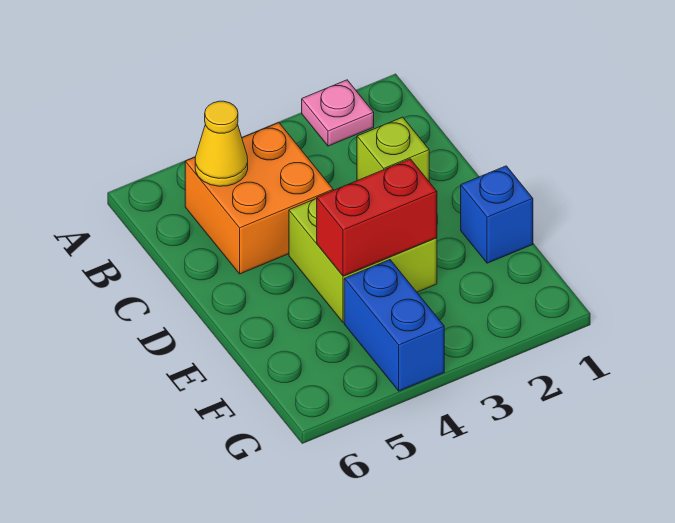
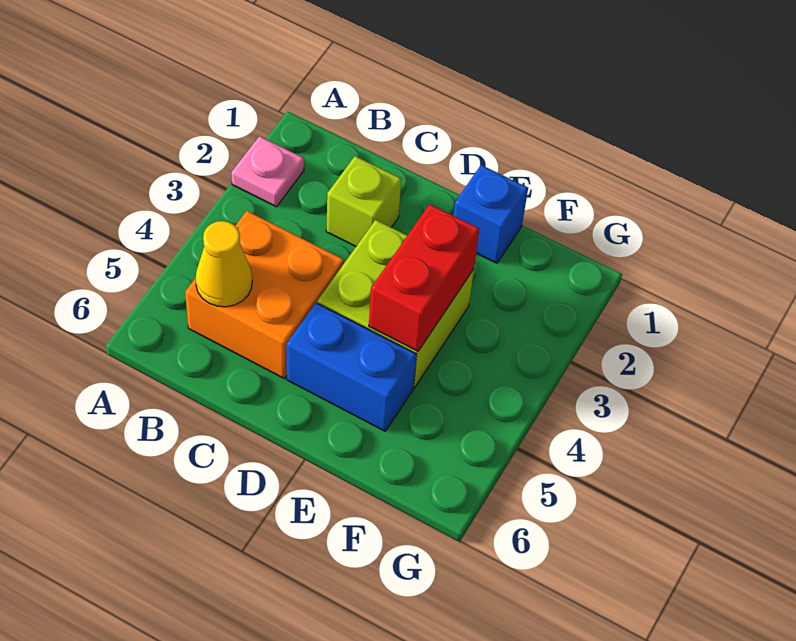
blue brick F4:G4 level 1 -> blue brick D5:E5 level 1

